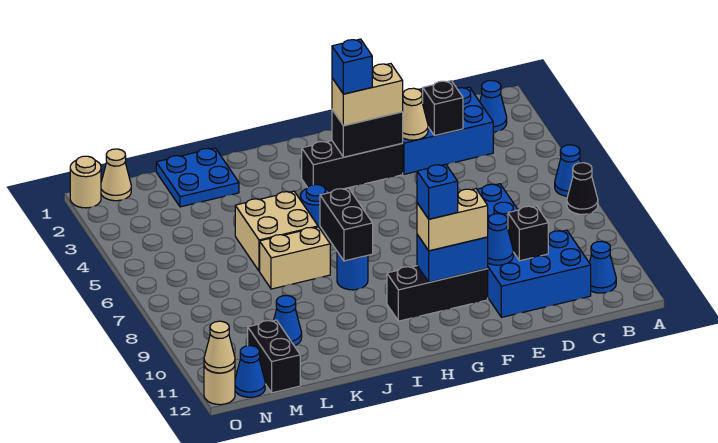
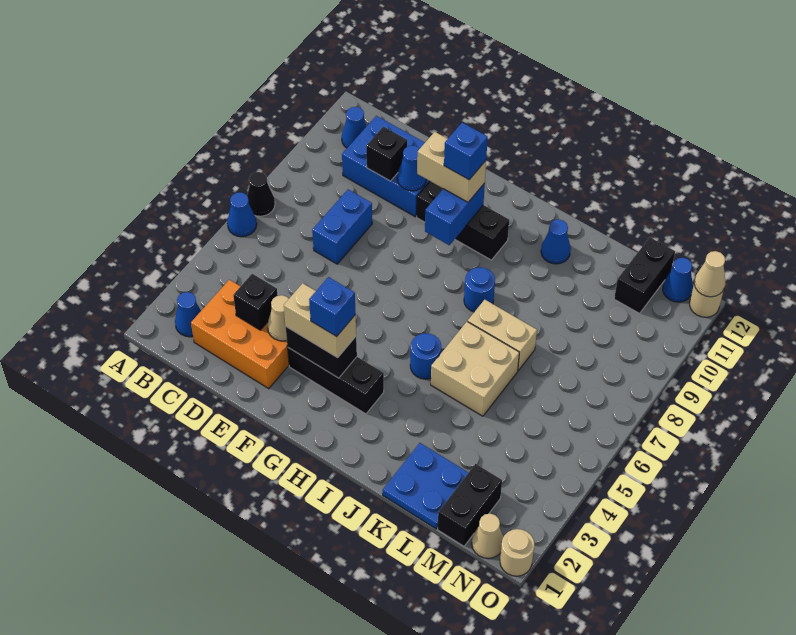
blue brick C2:E3 level 1 -> orange brick C2:E3 level 1
blue brick F10:G10 level 2 -> blue brick G9:G10 level 2
black brick I7:I8 level 2 -> black brick M1:M2 level 1
blue cone L10 level 1 -> blue cone J11 level 1

